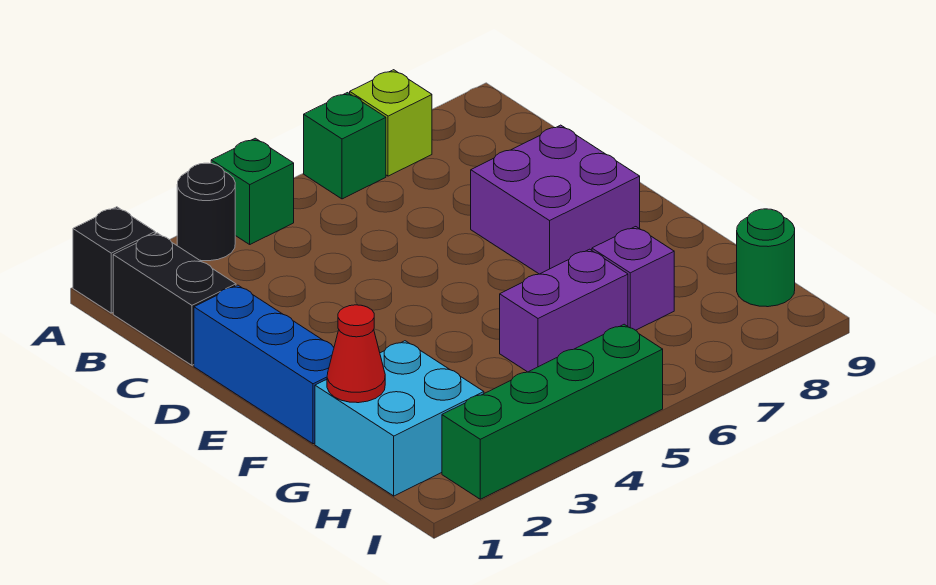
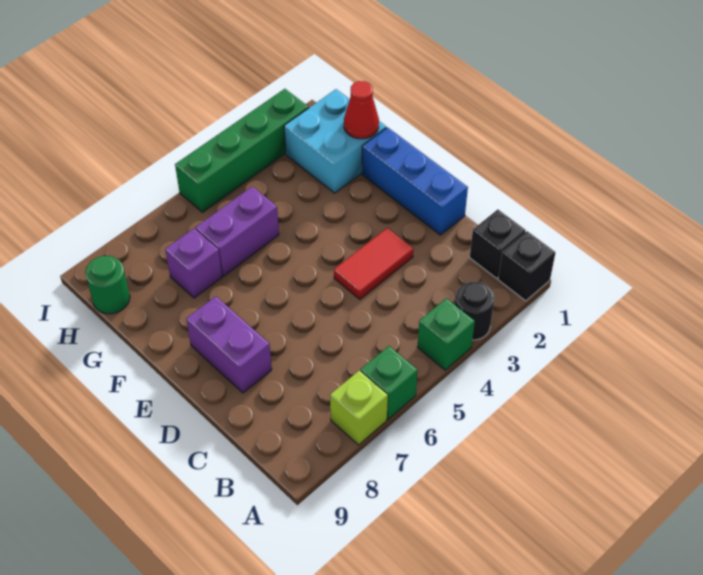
black brick B1:C1 level 1 -> black brick B1 level 1
none -> red tile D3:D4 level 1
purple brick D7:E8 level 1 -> purple brick D8:E8 level 1

